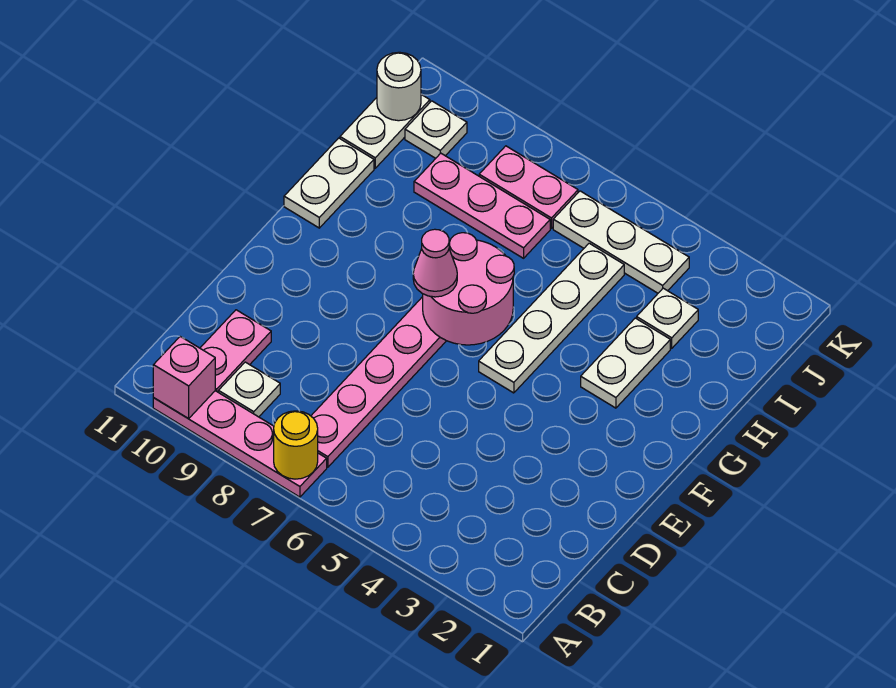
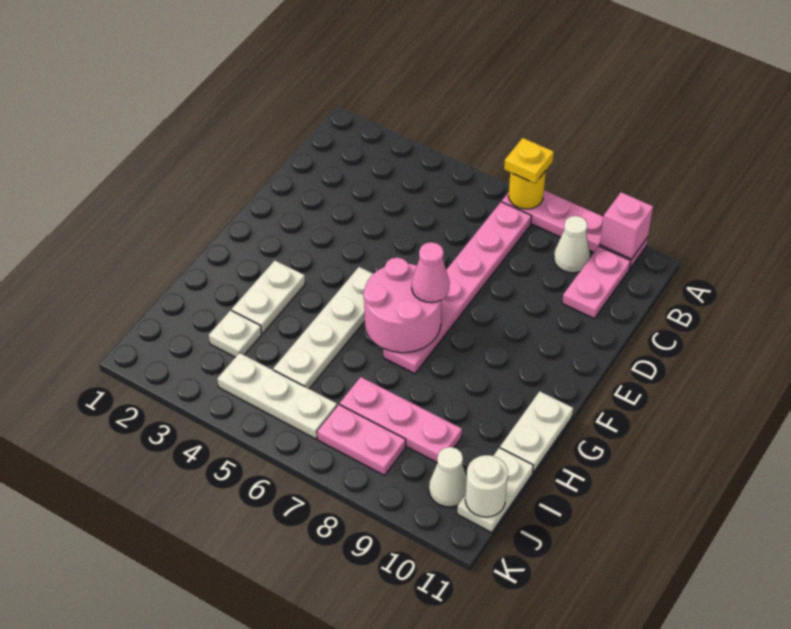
none -> yellow plate A7 level 3
white plate B9 level 1 -> white cone B9 level 1
white plate J10 level 1 -> white cone J10 level 1

